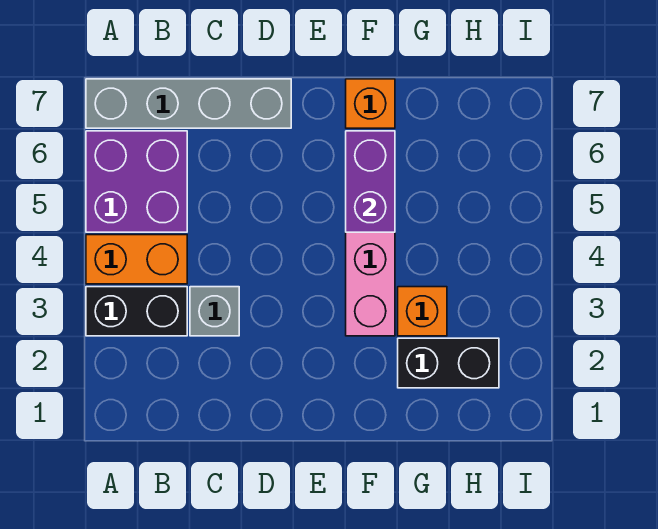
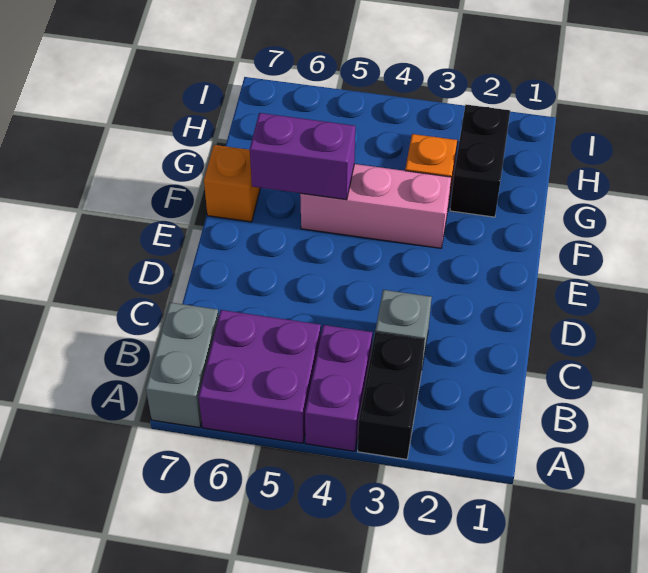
orange brick A4:B4 level 1 -> purple brick A4:B4 level 1
grey brick A7:D7 level 1 -> grey brick A7:B7 level 1

